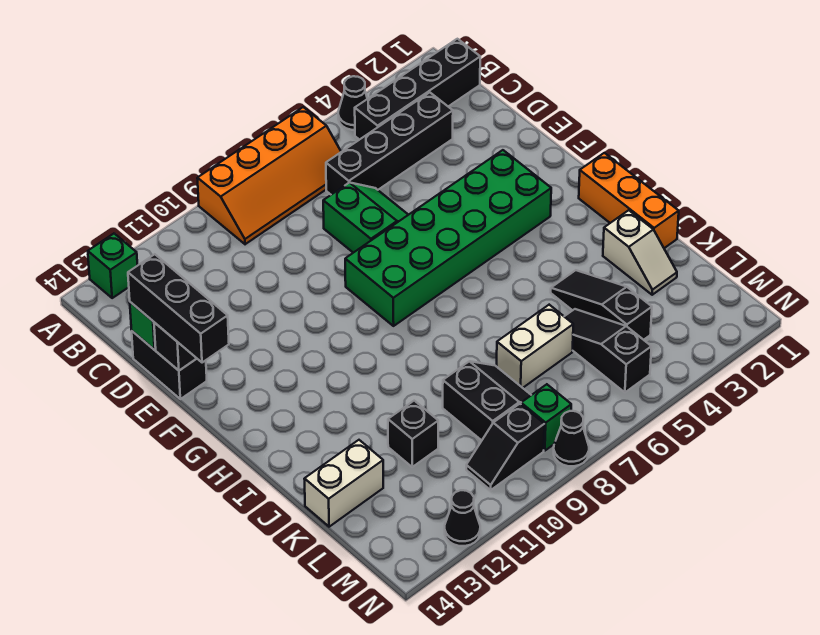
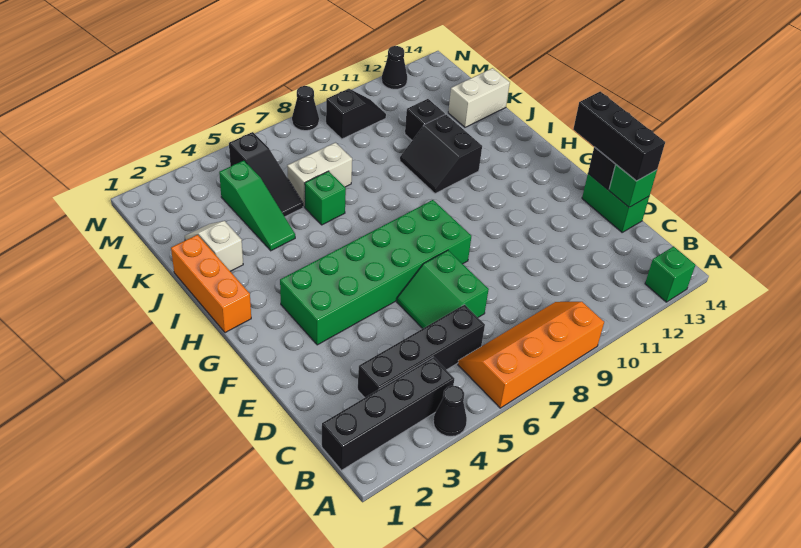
black brick D14:E14 level 1 -> green brick D14:E14 level 1
black slope J4:L4 level 1 top L -> green slope J4:L4 level 1 top L
black slope K8:L9 level 1 top 9 -> black slope I10:J11 level 1 top 11
green brick M8 level 1 -> green brick J6 level 1

